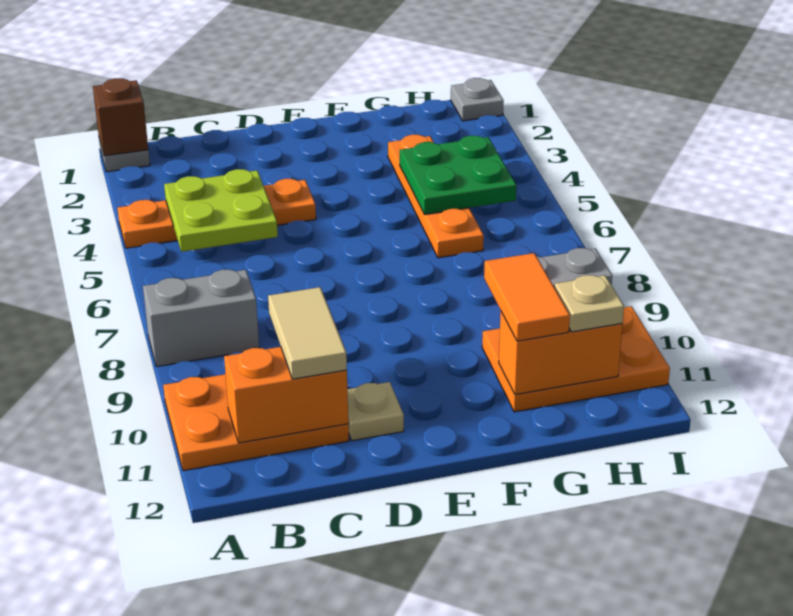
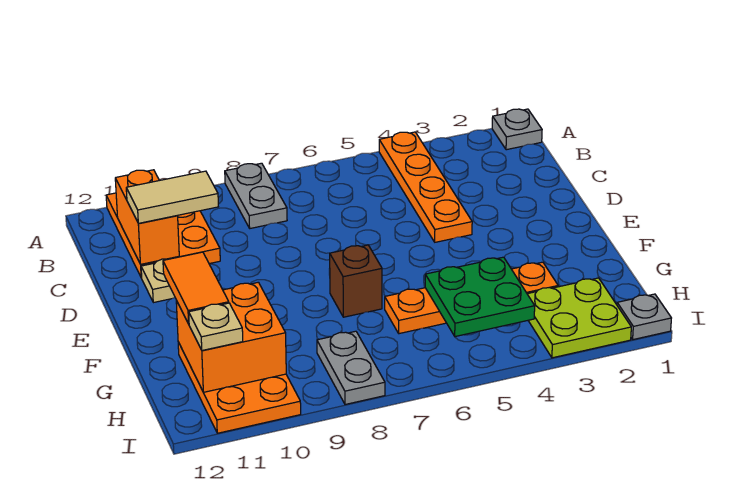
brown brick A1 level 2 -> brown brick F7 level 1
grey brick A8:B8 level 1 -> grey plate A8:B8 level 1
lime plate B4:C5 level 2 -> lime plate H2:I3 level 1
orange tile G10:G11 level 3 -> orange tile F11:G11 level 3
orange brick G11:H11 level 2 -> orange brick G10:H11 level 2

